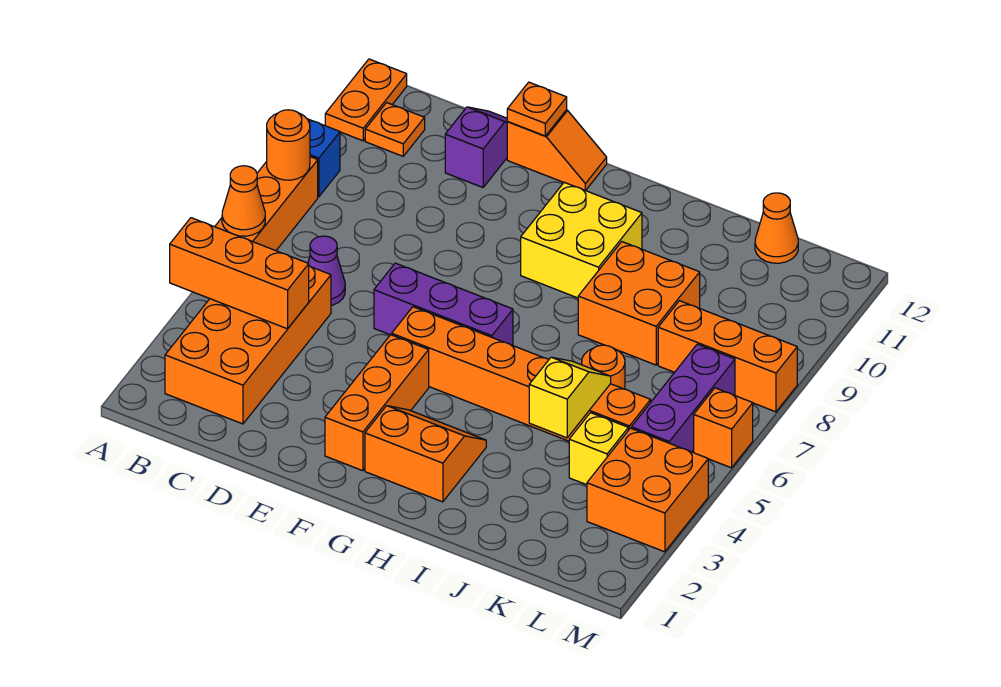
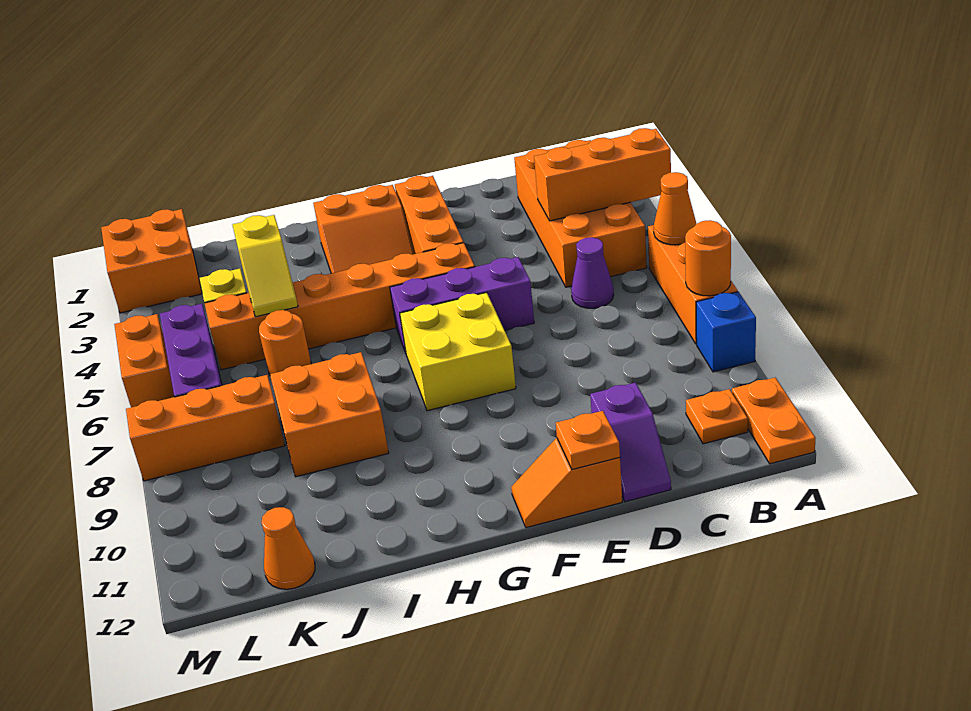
yellow brick G9:H10 level 1 -> yellow brick F7:G8 level 1
orange brick L3:M4 level 1 -> orange brick L1:M2 level 1
orange brick M6 level 1 -> orange brick M5:M6 level 1

